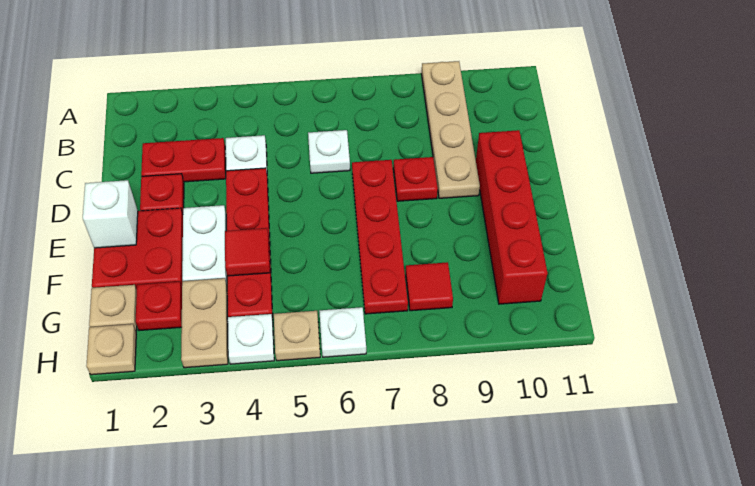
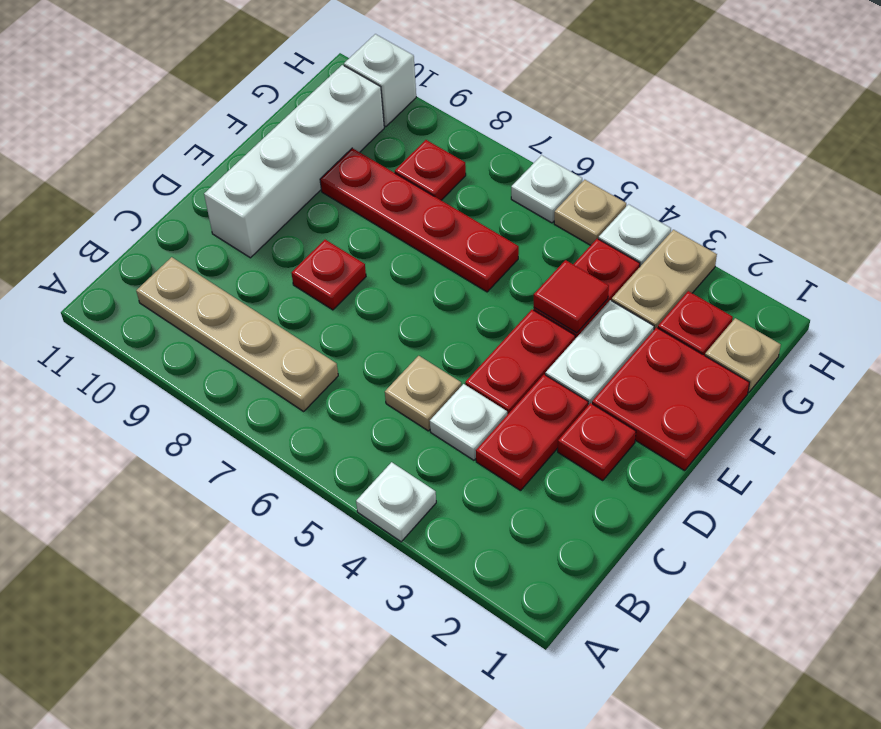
tan plate A9:D9 level 1 -> tan plate B7:B10 level 1
red plate C2:C3 level 1 -> red plate C3:D3 level 1
white plate C6 level 1 -> white plate A4 level 1
red plate D7:G7 level 1 -> red plate F6:F9 level 1
red brick D10:G10 level 1 -> white brick D10:G10 level 1
white brick E1 level 2 -> white brick H10 level 1
red tile G8 level 1 -> red plate G8 level 1
tan plate H1 level 1 -> tan plate C5 level 1

